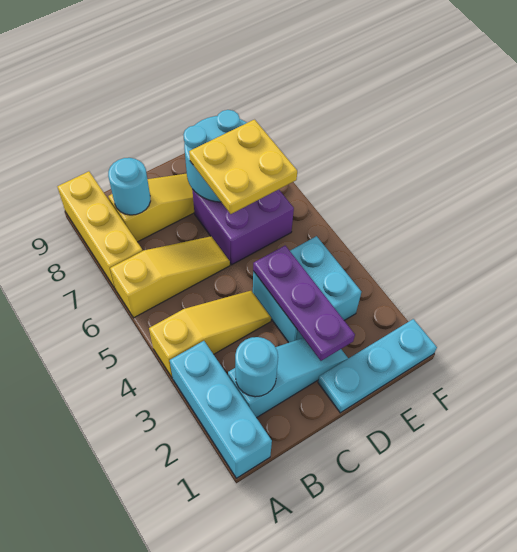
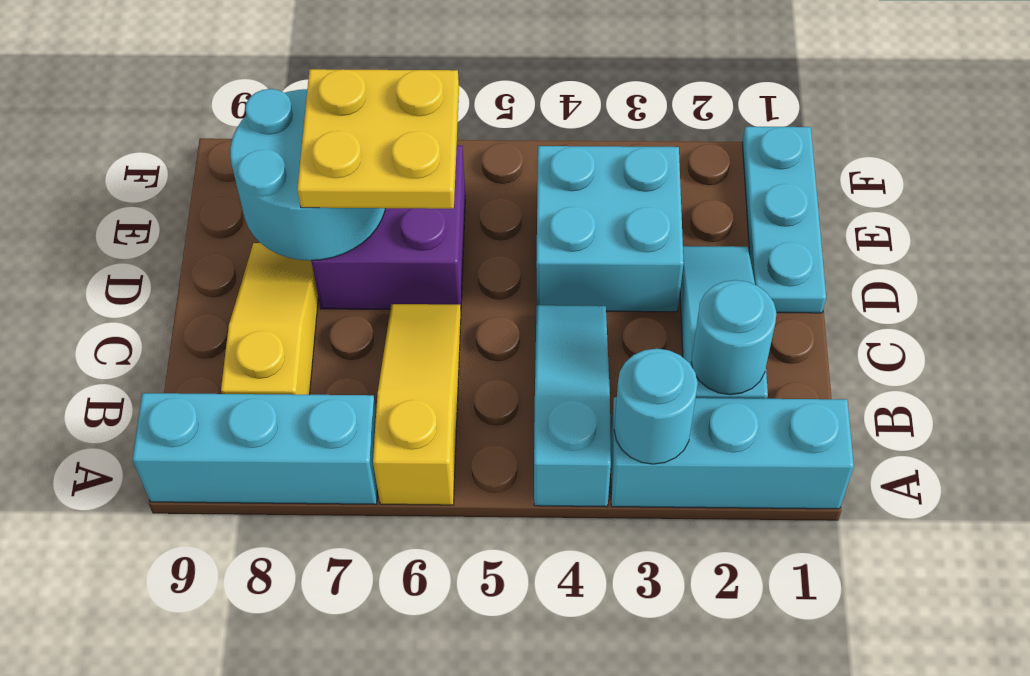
yellow slope A4:C4 level 1 top A -> cyan slope A4:C4 level 1 top A
yellow brick A7:A9 level 1 -> cyan brick A7:A9 level 1
cyan round brick B8 level 2 -> cyan round brick A3 level 2
purple plate D2:D4 level 2 -> none

